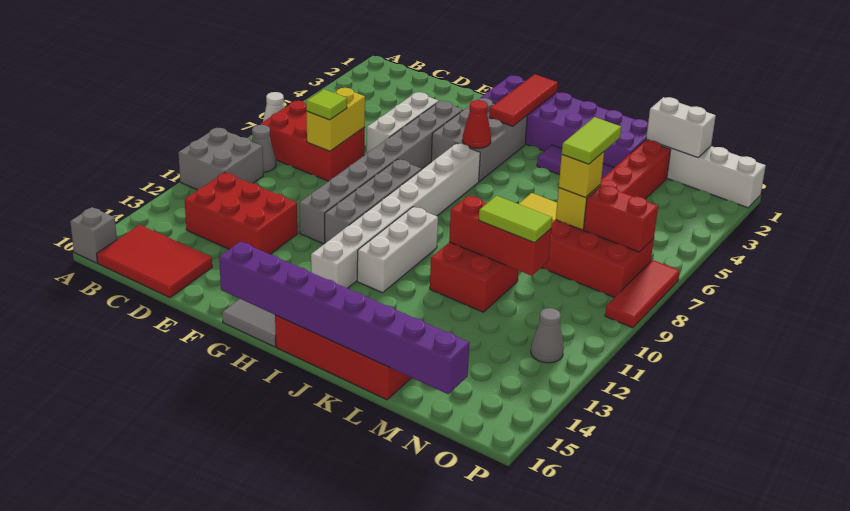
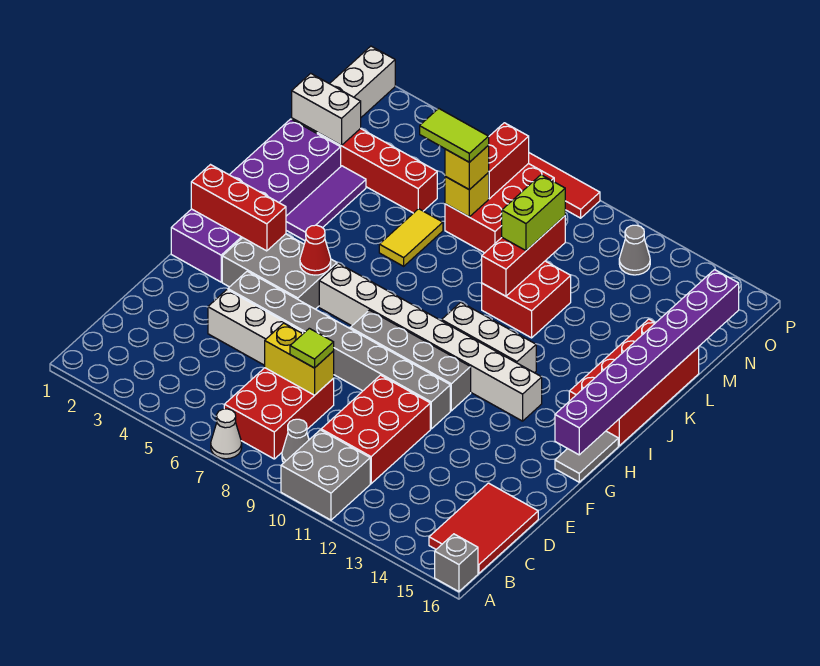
red brick C12:E13 level 1 -> red brick C10:E11 level 1
red tile H1:H3 level 2 -> red brick H1:H3 level 2
lime tile L10:M10 level 3 -> lime brick L10:M10 level 3
white brick M1:N1 level 2 -> white brick M1:M2 level 2

